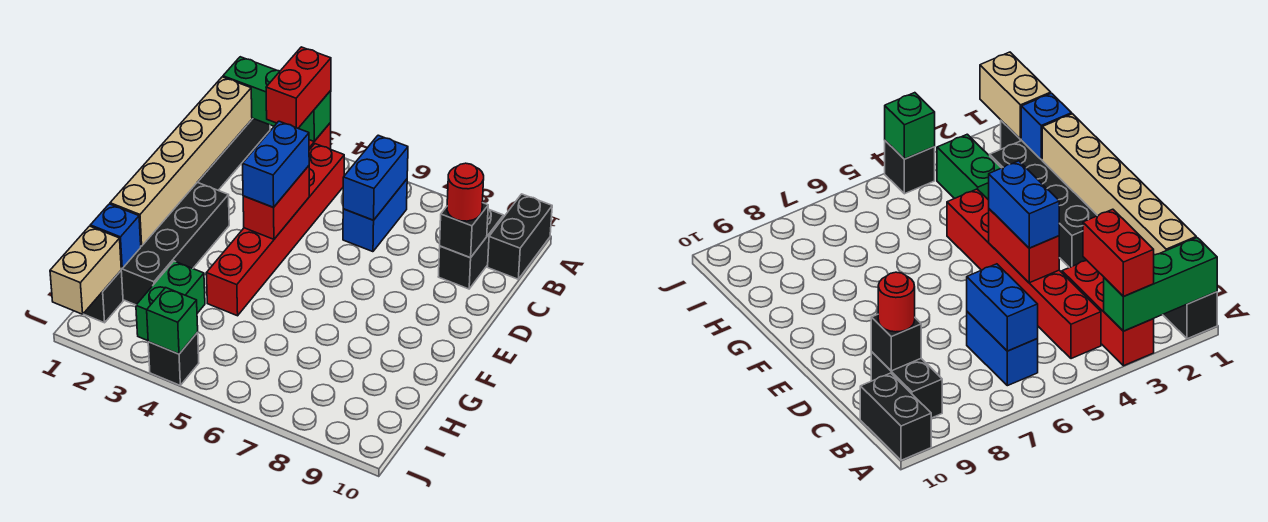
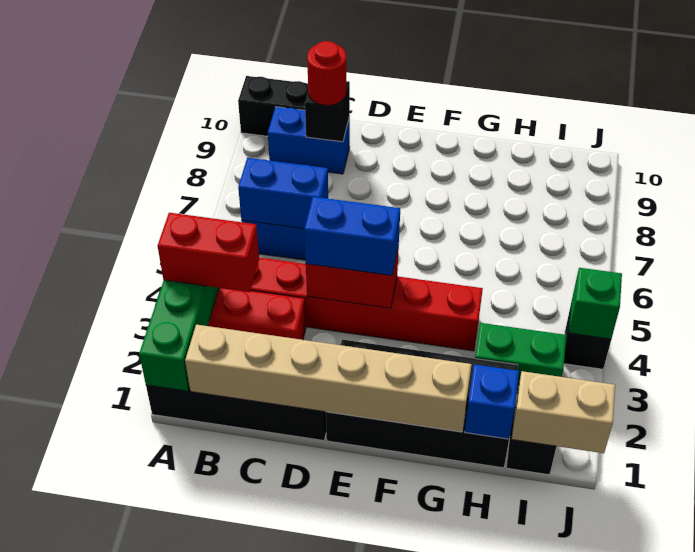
black brick B9:C9 level 1 -> blue brick B9:C9 level 1

